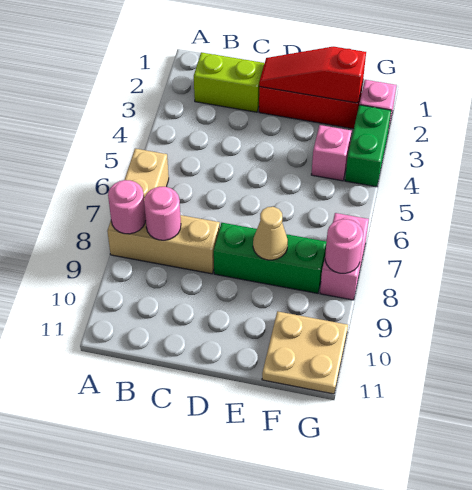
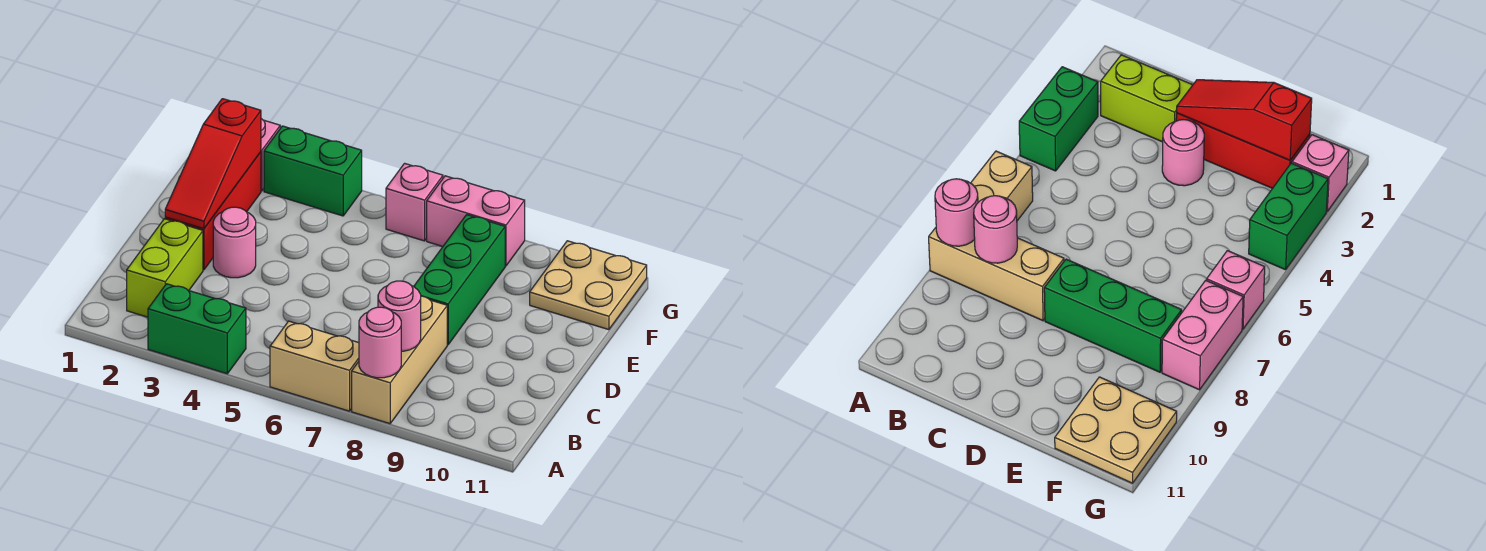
none -> green brick A3:A4 level 1
tan cone E8 level 2 -> none
pink brick F4 level 1 -> pink brick G6 level 1
pink round brick G8 level 2 -> pink round brick D3 level 1

